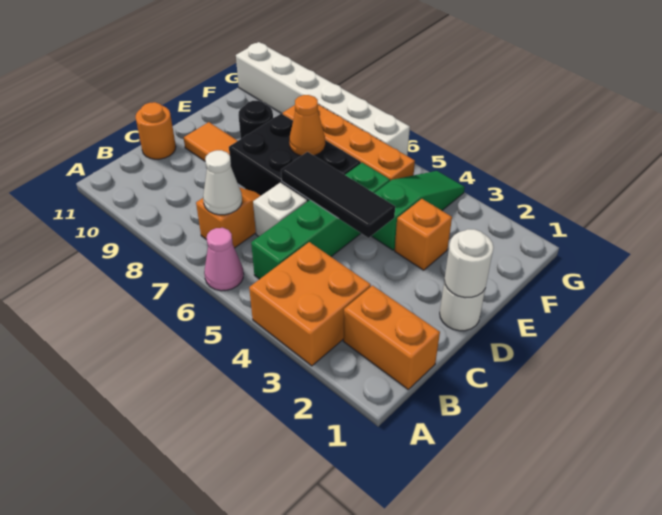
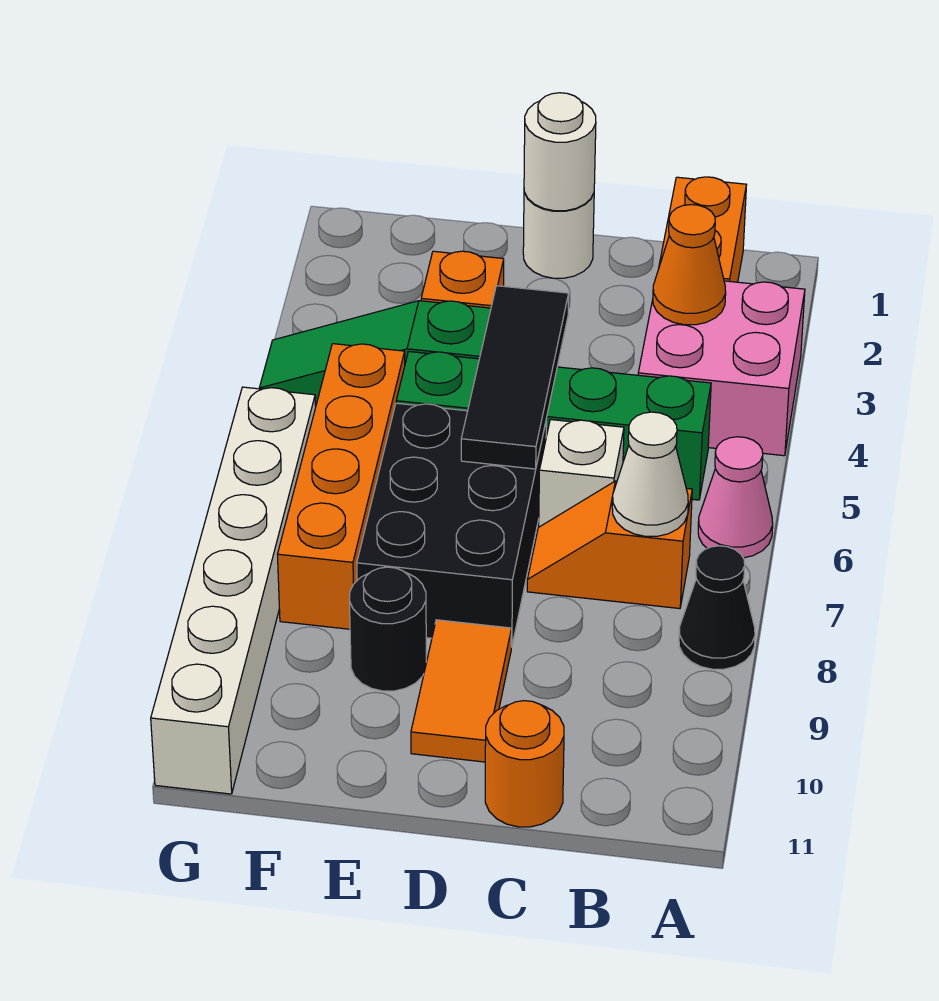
orange brick A3:B4 level 1 -> pink brick A3:B4 level 1
none -> black cone A8 level 1
orange cone E7 level 2 -> orange cone B3 level 2

